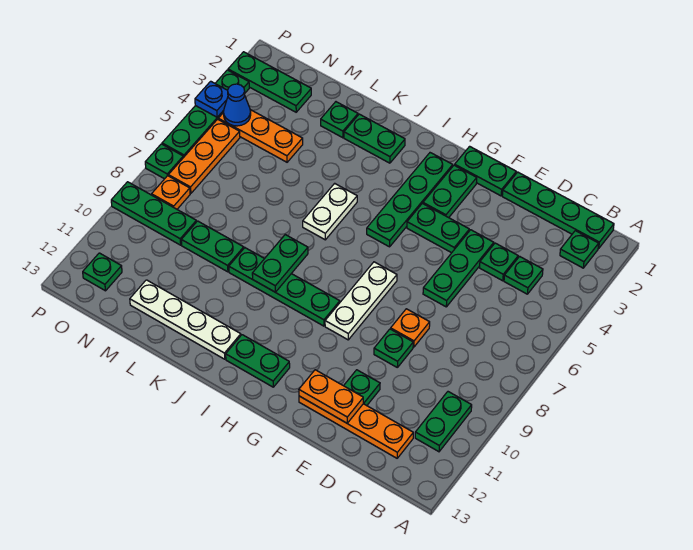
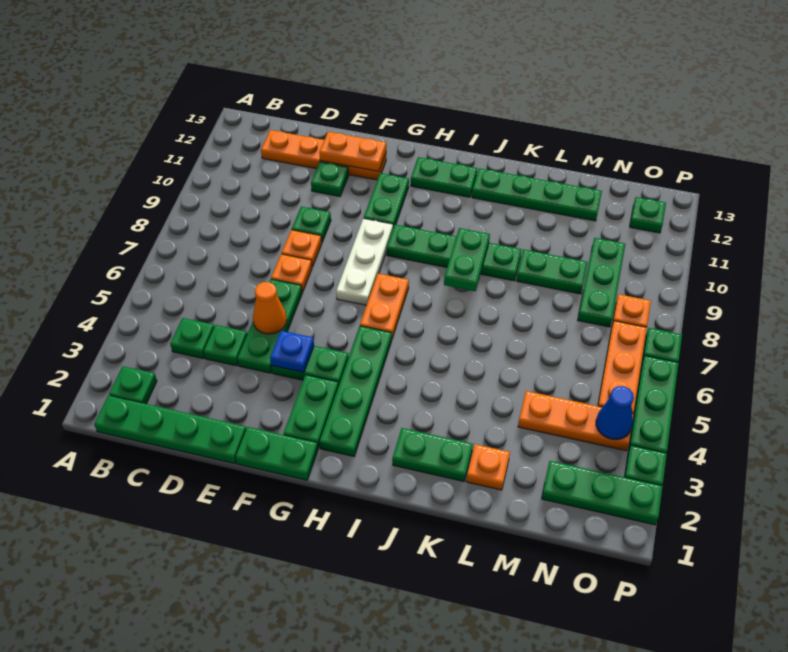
green plate B10:B11 level 1 -> green plate G10:G11 level 1
none -> orange cone E5 level 2
none -> orange plate E7 level 1
none -> orange plate H6:H7 level 1
white plate J5:J6 level 1 -> none
white plate J12:M12 level 1 -> green plate J12:M12 level 1
green plate L2 level 1 -> orange plate L2 level 1
green plate N9:P9 level 1 -> green plate N8:N10 level 1
blue plate P4 level 2 -> blue plate F4 level 2

